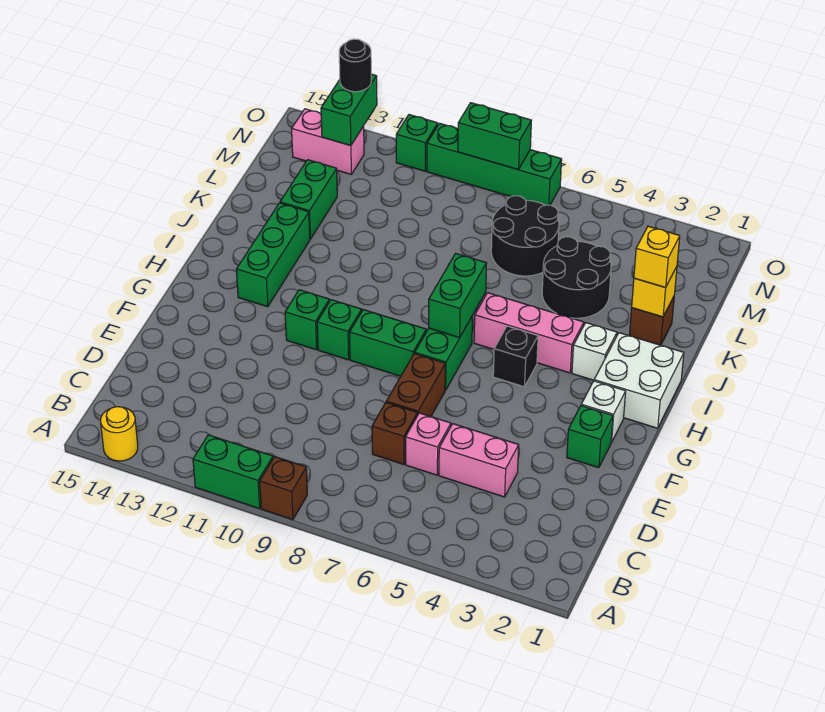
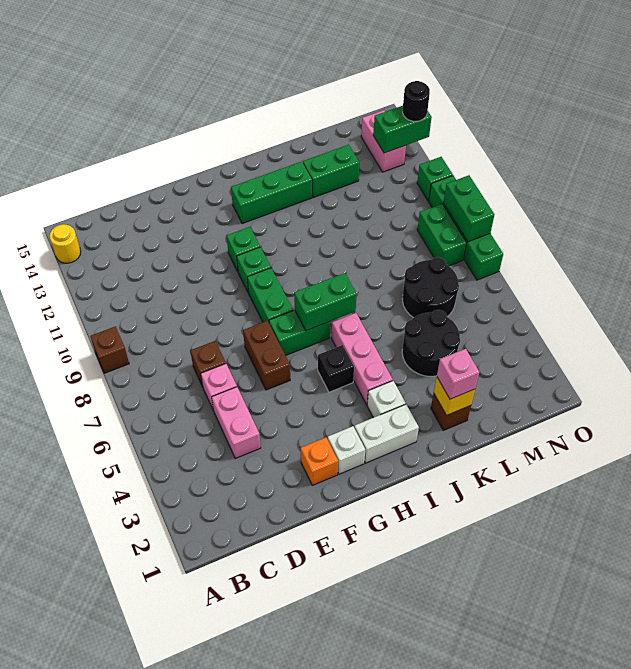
green brick A10:A11 level 1 -> green brick N8:N9 level 1
brown brick E7:F7 level 1 -> brown brick F6:F7 level 1
green brick F2 level 1 -> orange brick F2 level 1
white brick H1:I2 level 1 -> white brick H2:I2 level 1
yellow brick K2 level 3 -> pink brick K2 level 3

